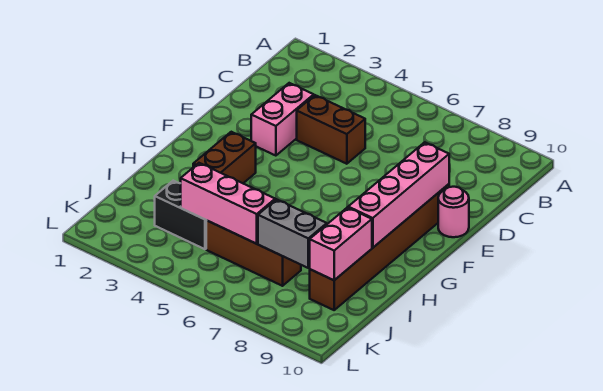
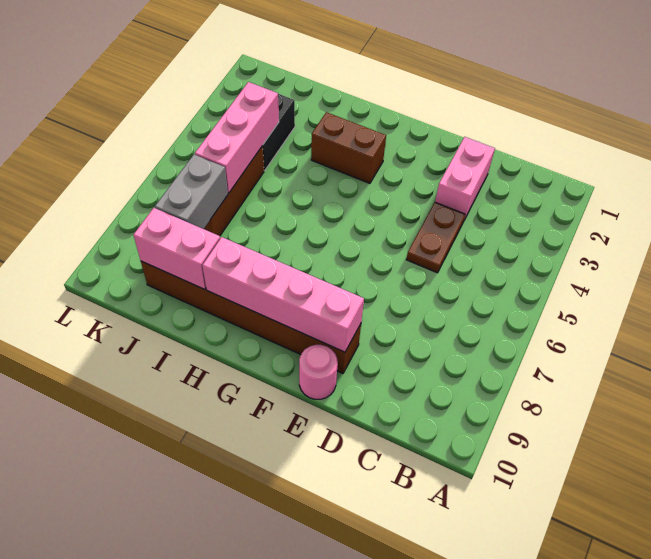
pink brick D3:E3 level 1 -> pink brick D2:D3 level 1
brown brick D4:D5 level 1 -> brown plate D4:D5 level 1

